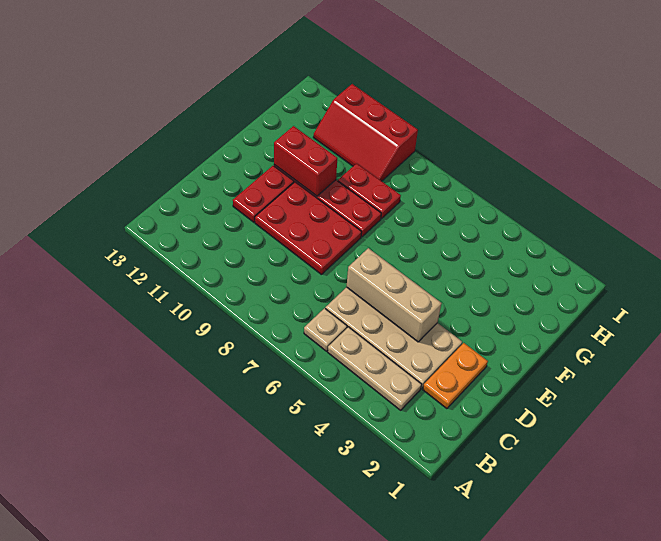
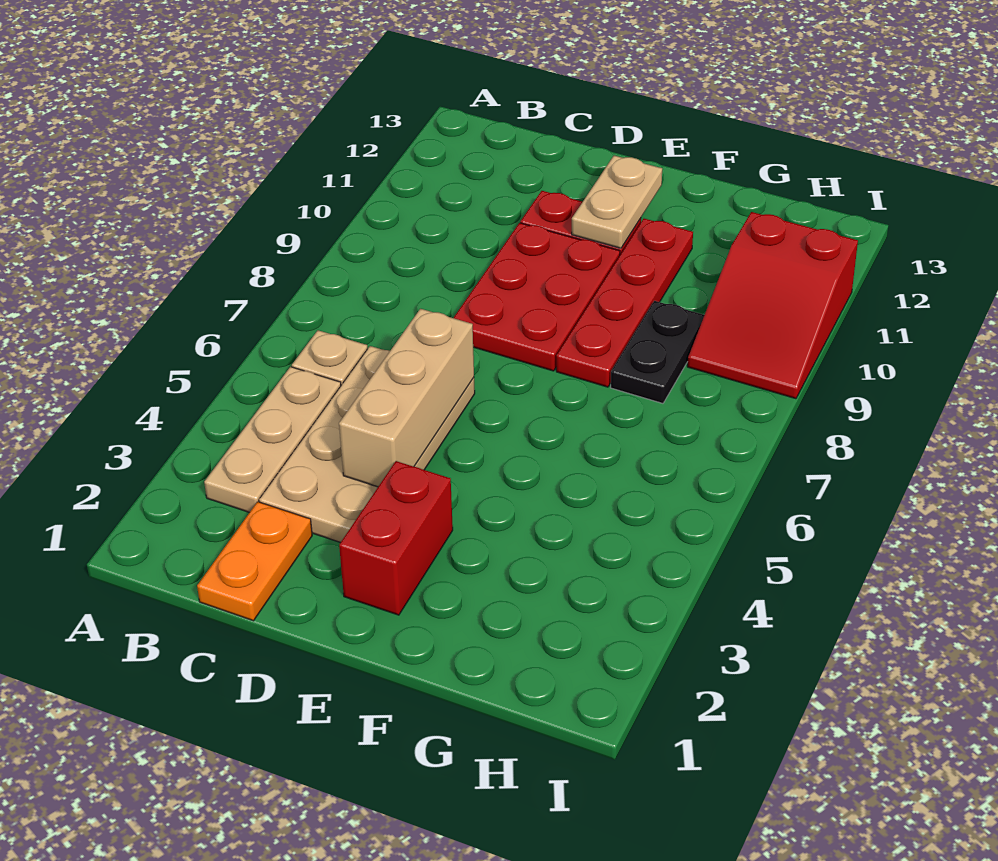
orange plate C2:D2 level 1 -> orange plate C1:C2 level 1
none -> tan plate E11:E12 level 2
red brick F10:F11 level 2 -> red brick E2:E3 level 1
red plate G8:G9 level 1 -> black plate G8:G9 level 1
red slope H9:I11 level 1 top I -> red slope H9:I11 level 1 top 11

